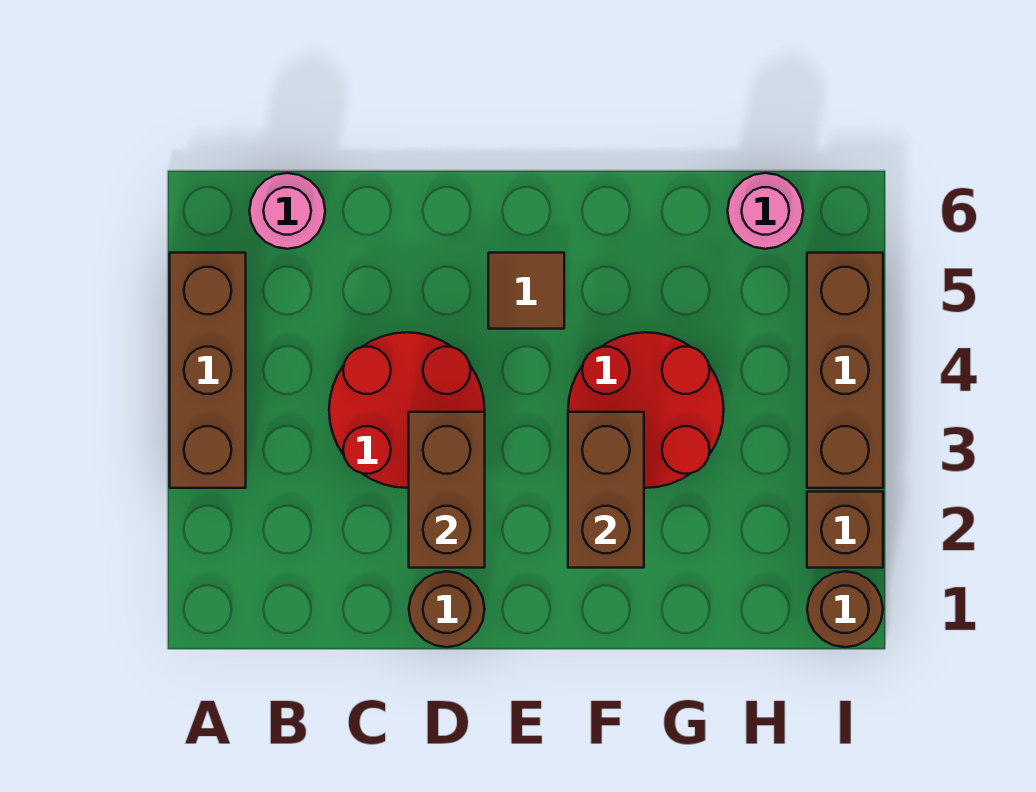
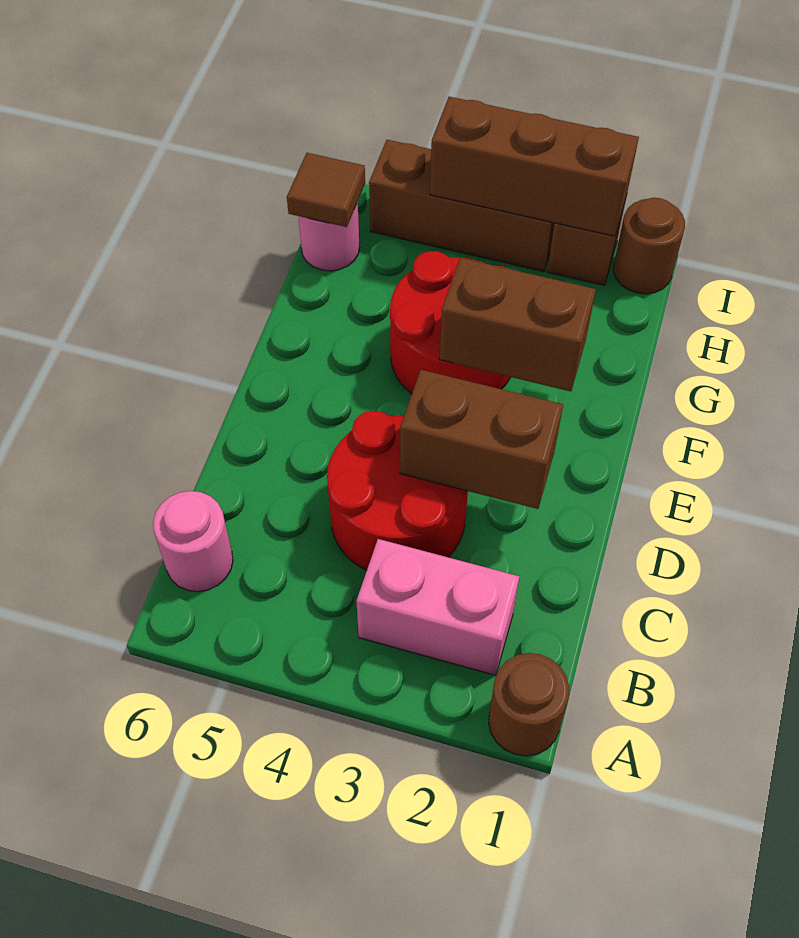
brown brick A3:A5 level 1 -> brown brick I2:I4 level 2
none -> pink brick B2:B3 level 1
brown round brick D1 level 1 -> brown round brick A1 level 1
brown tile E5 level 1 -> brown tile H6 level 2

